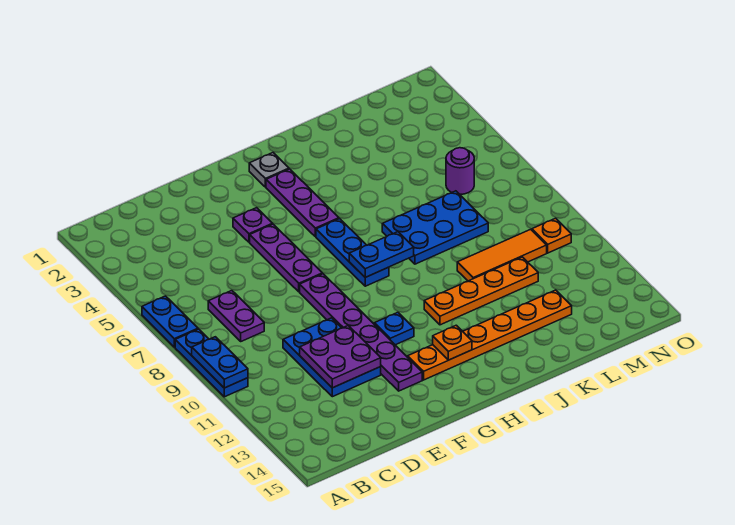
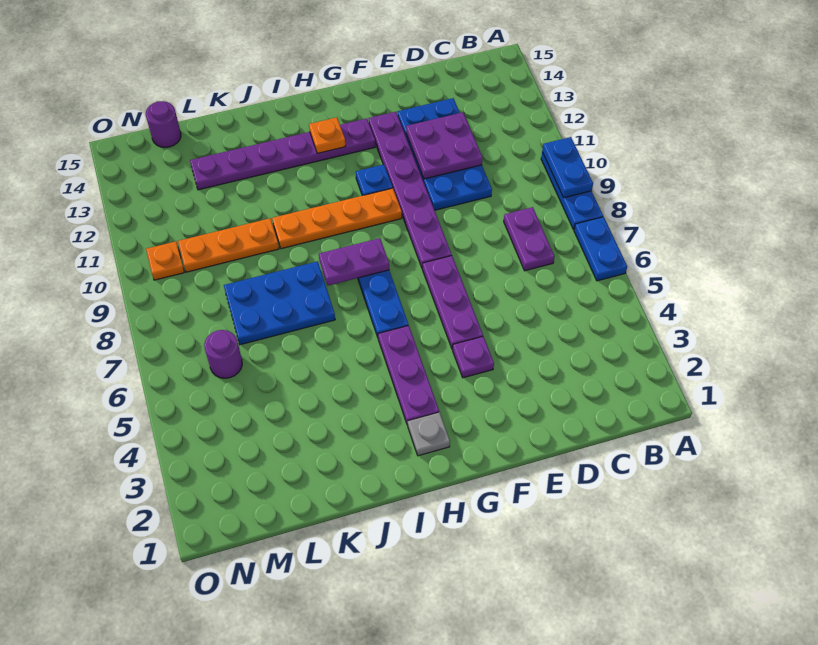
blue plate D10:E12 level 1 -> blue plate D10:E13 level 1
orange plate G13:L13 level 1 -> purple plate G13:L13 level 1
blue plate H8:I8 level 2 -> purple plate H8:I8 level 2
orange plate I11:L11 level 1 -> orange plate G10:J10 level 1
orange tile K10:M10 level 1 -> orange plate K10:M10 level 1
none -> purple round brick M15 level 1

